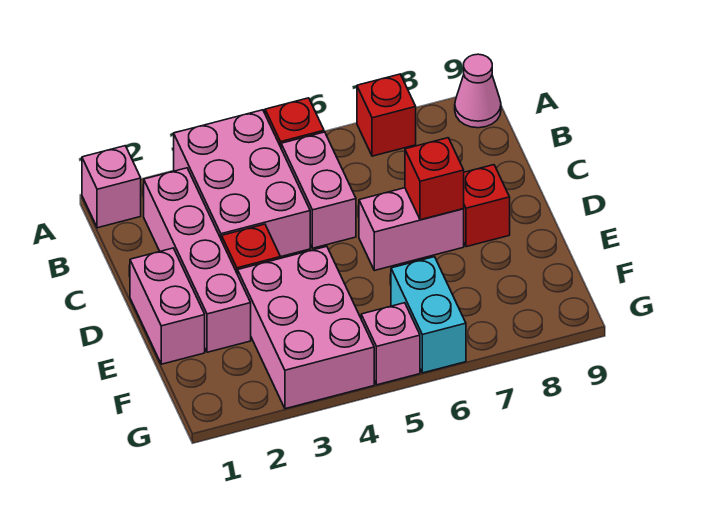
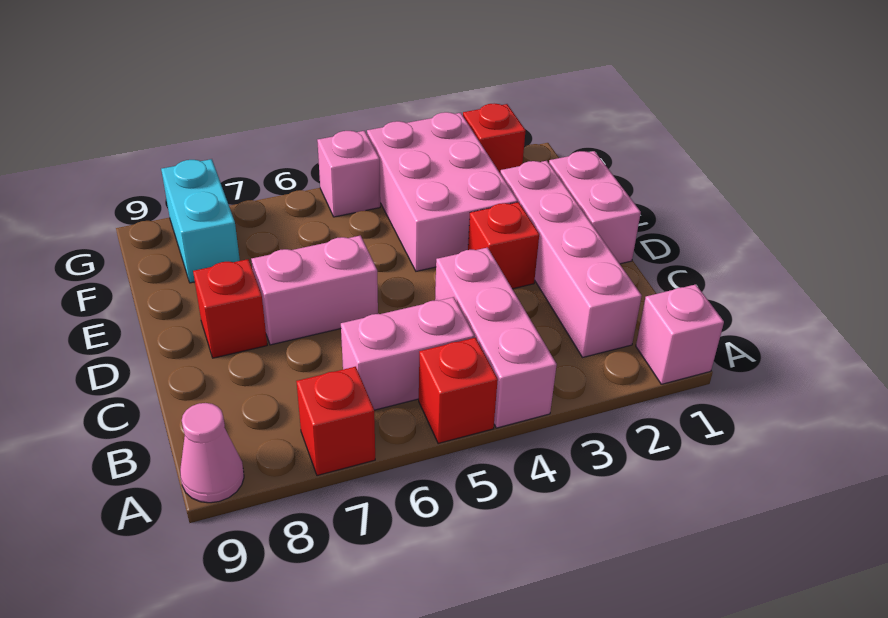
pink brick A3:C4 level 1 -> pink brick A4:C4 level 1
pink brick B5:C5 level 1 -> pink brick B5:B6 level 1
red brick D7 level 2 -> red brick G2 level 1
cyan brick F6:G6 level 1 -> cyan brick F8:G8 level 1

